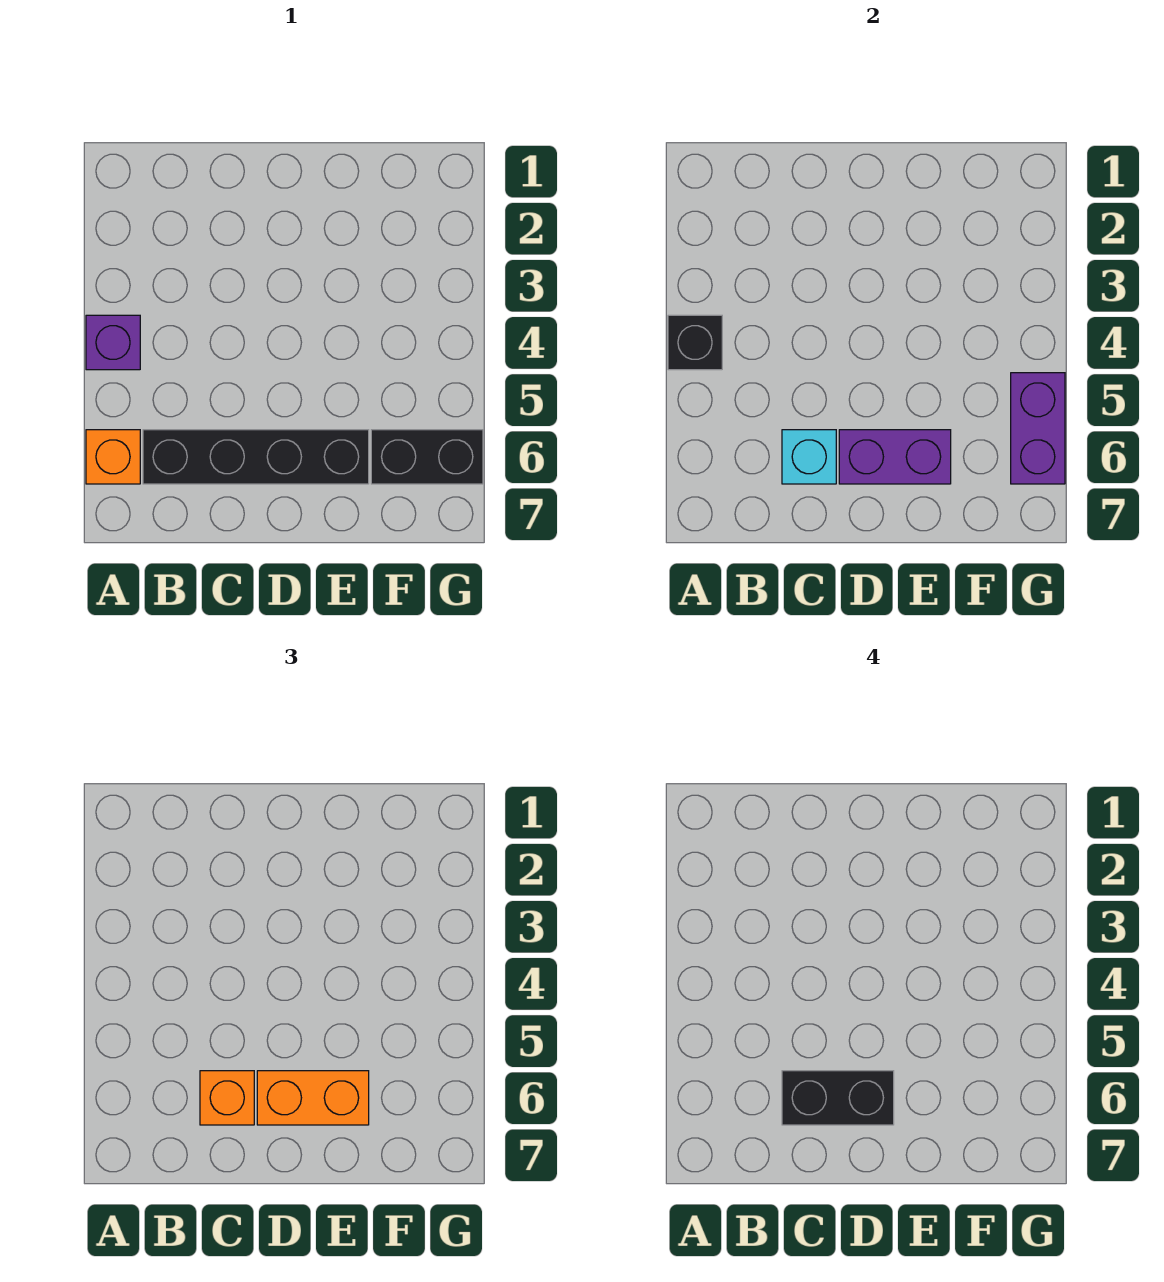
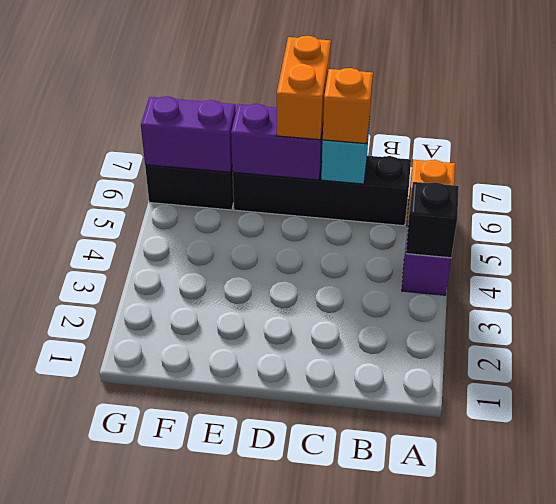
black brick C6:D6 level 4 -> none
orange brick D6:E6 level 3 -> orange brick D6:D7 level 3
purple brick G5:G6 level 2 -> purple brick F6:G6 level 2

